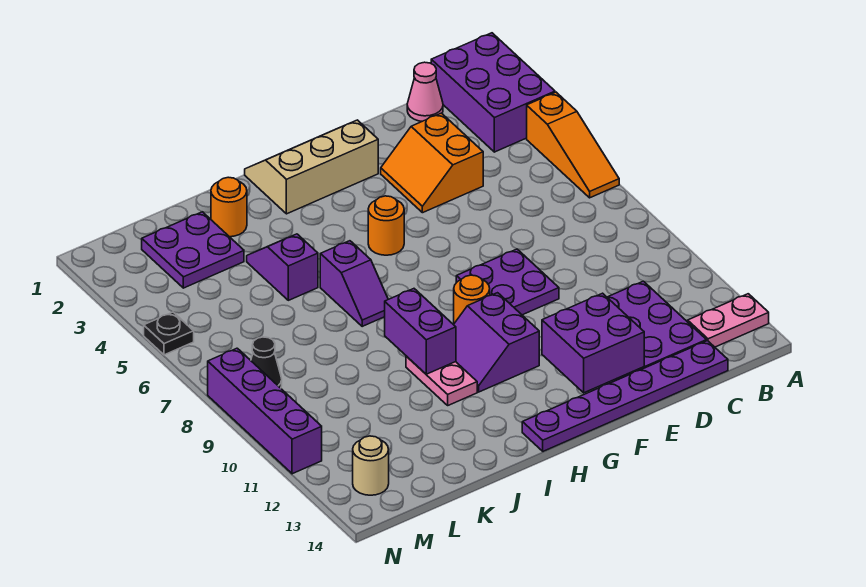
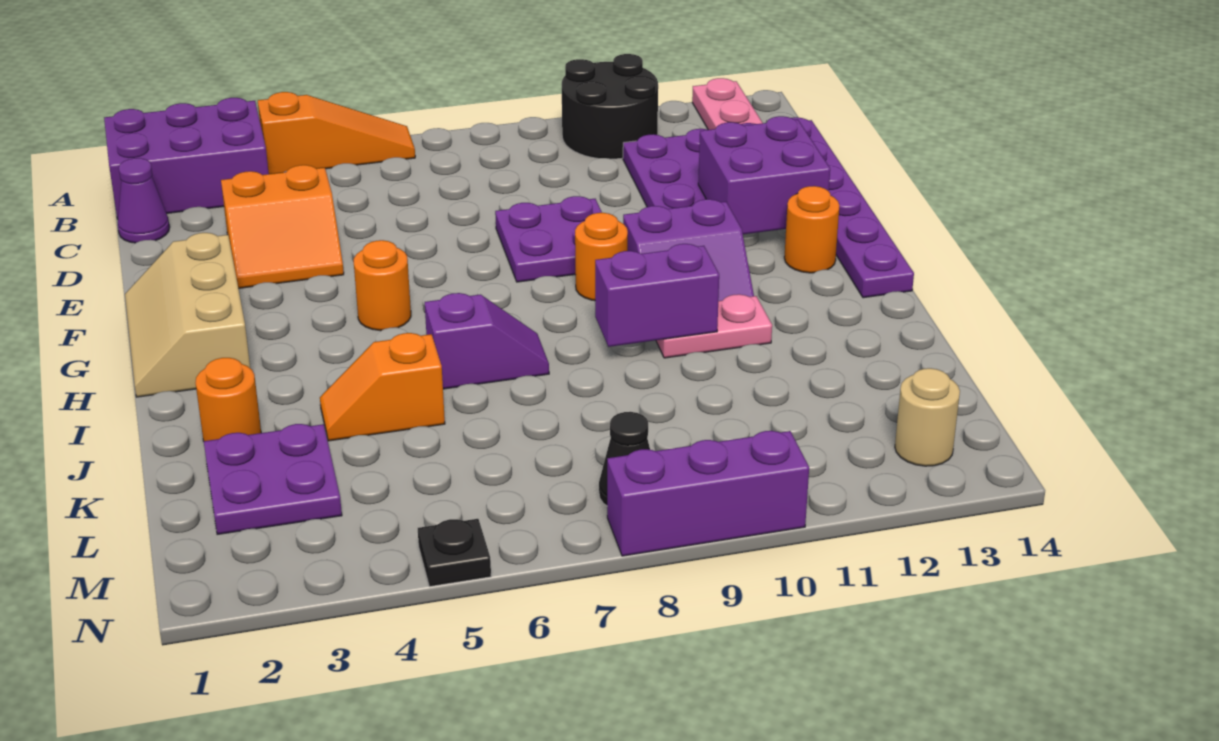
none -> black round brick A10:B11 level 1
pink cone C1 level 1 -> purple cone C1 level 1
none -> orange round brick G13 level 1
purple slope J4:J5 level 1 top 5 -> orange slope J4:J5 level 1 top 5
purple brick N8:N11 level 1 -> purple brick N8:N10 level 1

